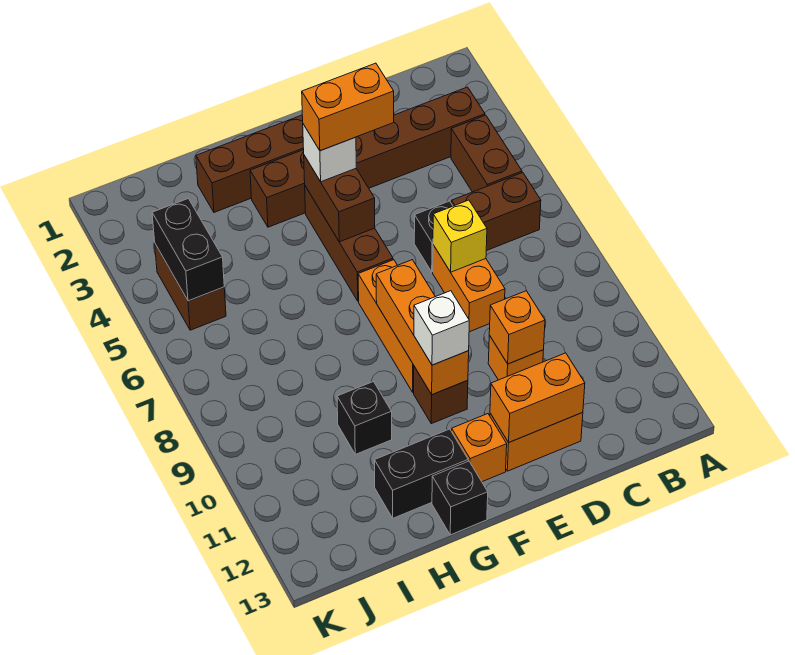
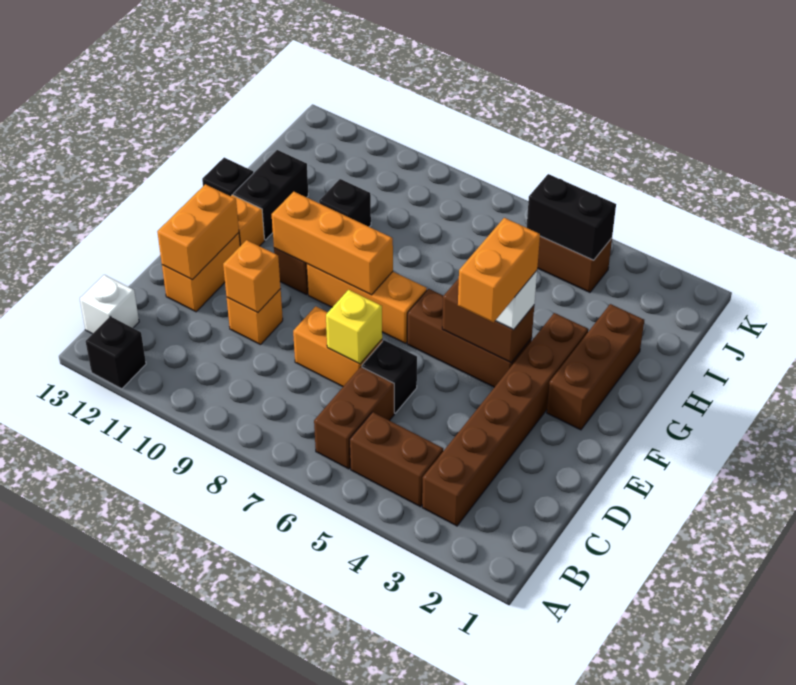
none -> black brick A12 level 1
white brick F10 level 3 -> white brick B13 level 1

